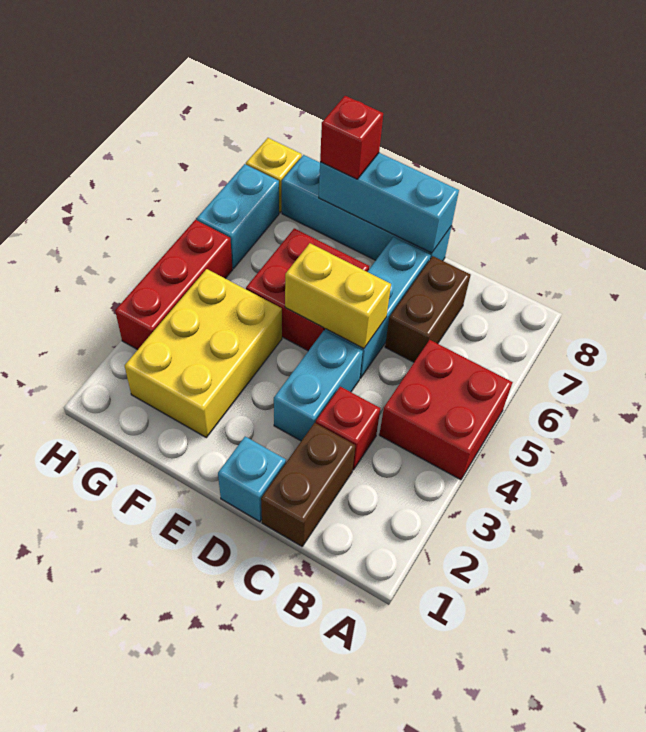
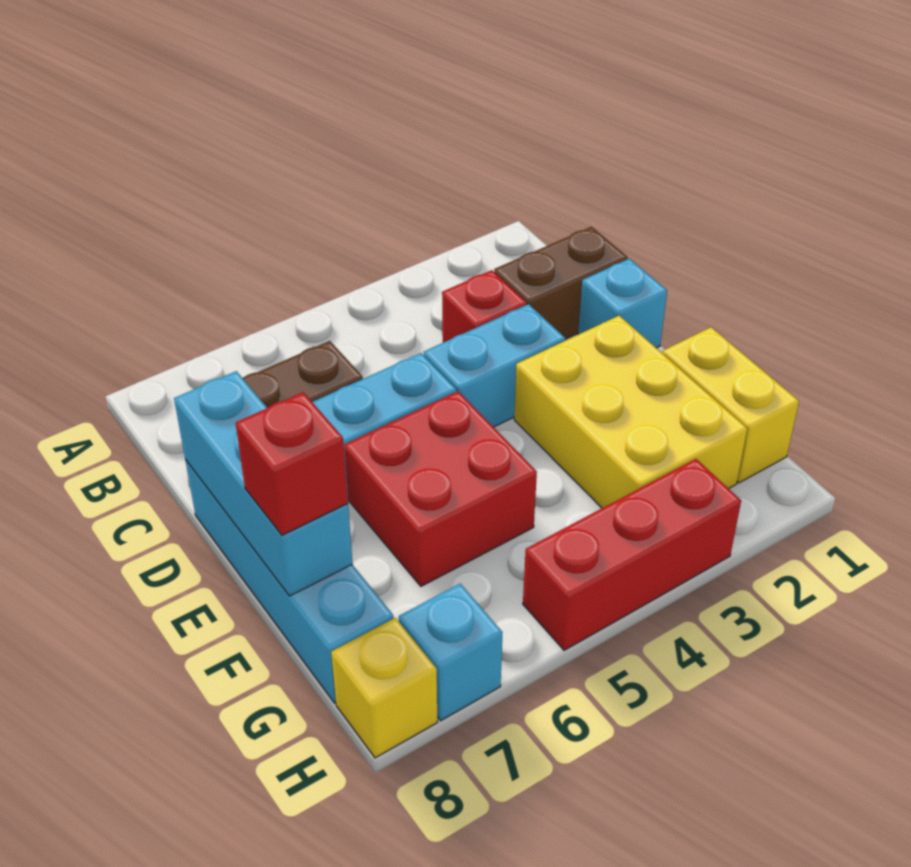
red brick A4:B5 level 1 -> none
yellow brick D5:E5 level 2 -> yellow brick F1:G1 level 1
yellow brick F2:G4 level 1 -> yellow brick E2:G3 level 1
cyan brick H6:H7 level 1 -> cyan brick H7 level 1

